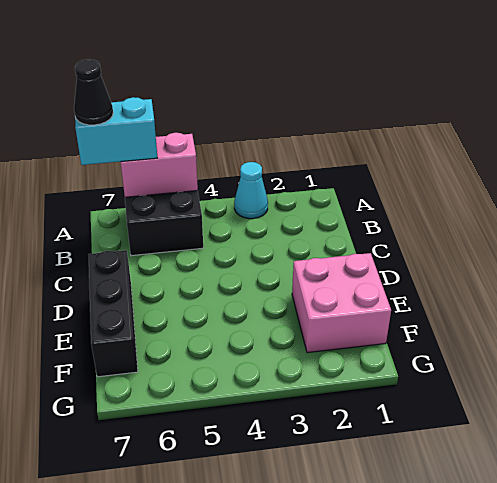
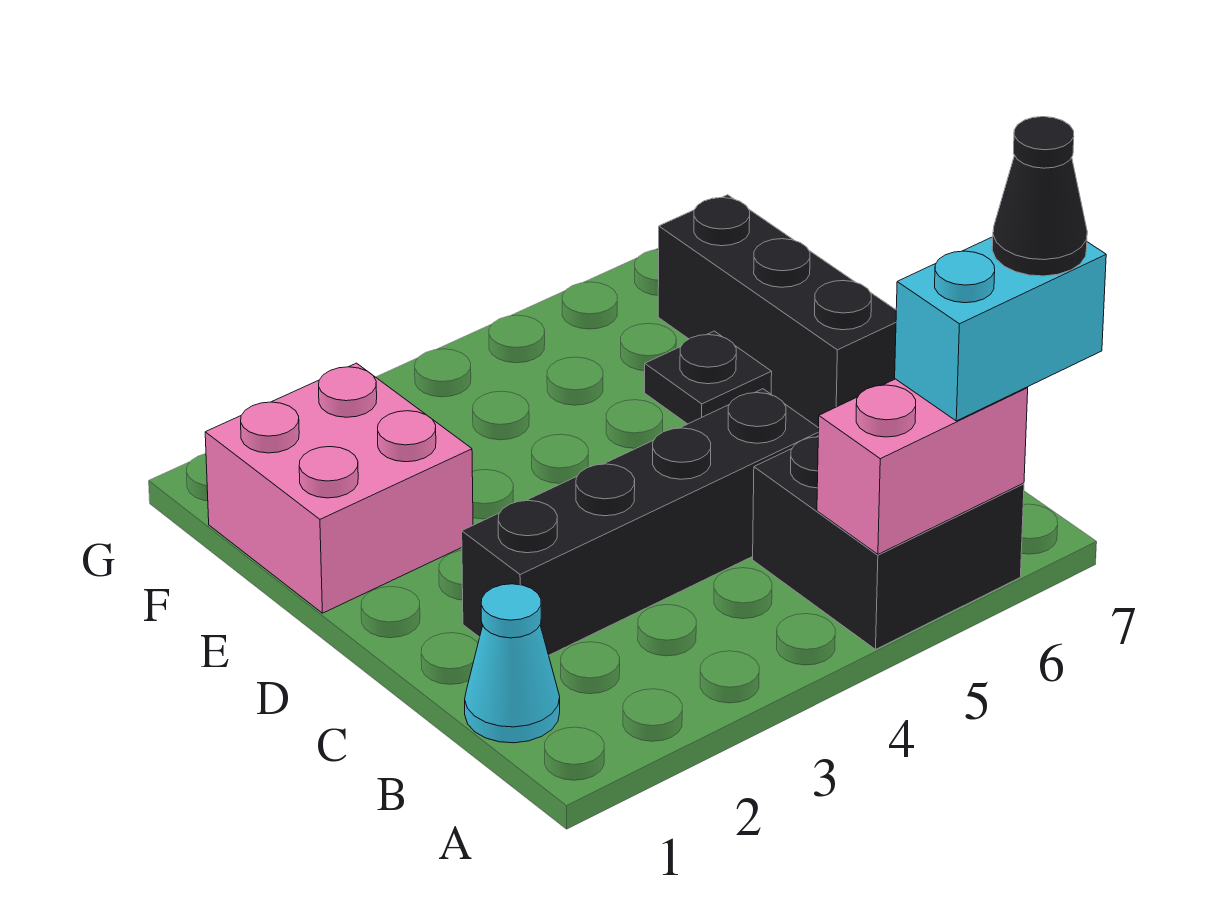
cyan cone A3 level 1 -> cyan cone B1 level 1
none -> black brick C2:C5 level 1
none -> black plate E6 level 1

